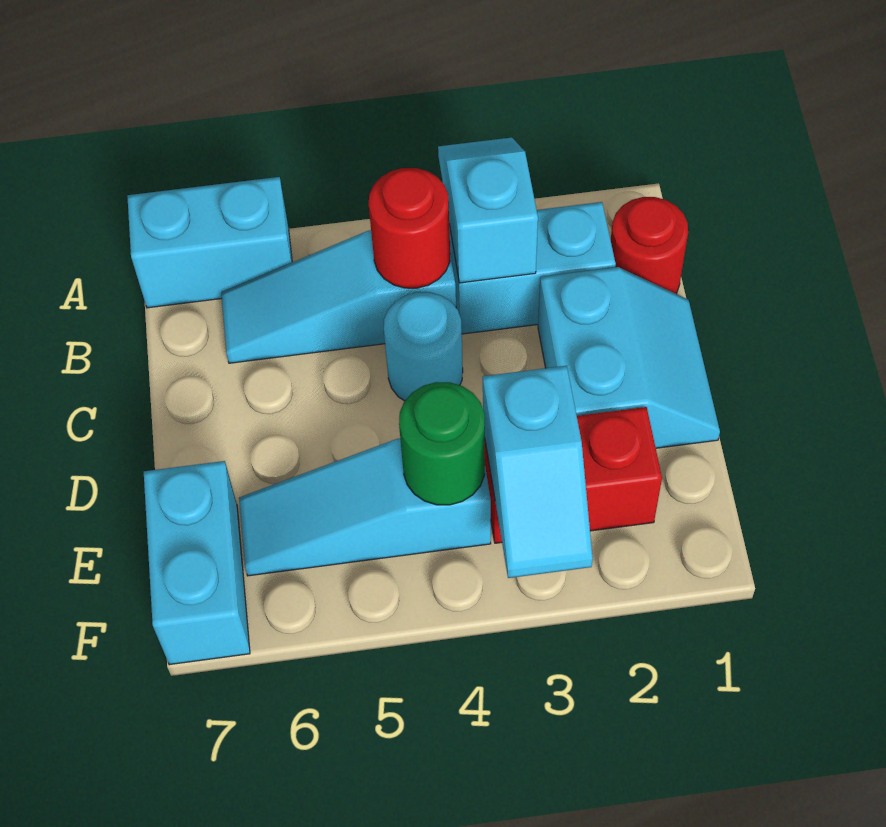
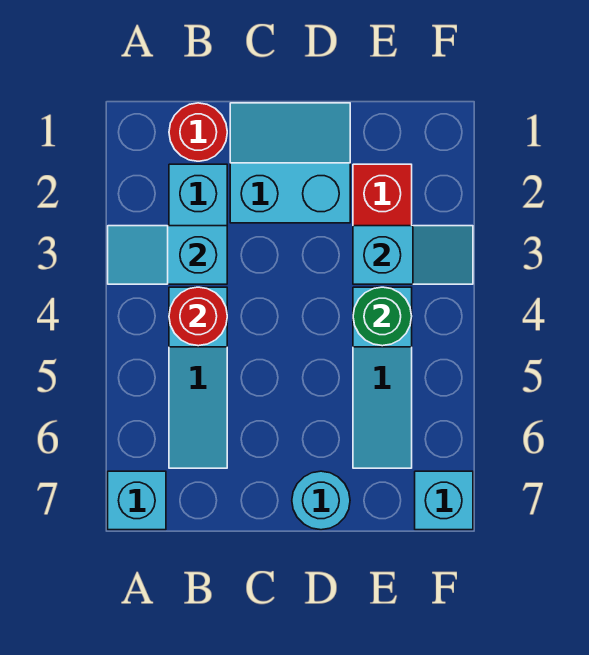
cyan brick A6:A7 level 1 -> cyan brick A7 level 1
cyan round brick C4 level 1 -> cyan round brick D7 level 1
cyan brick E7:F7 level 1 -> cyan brick F7 level 1

